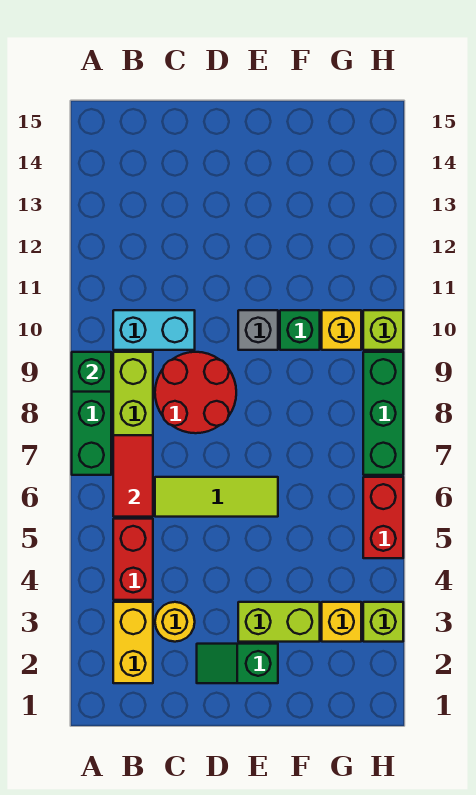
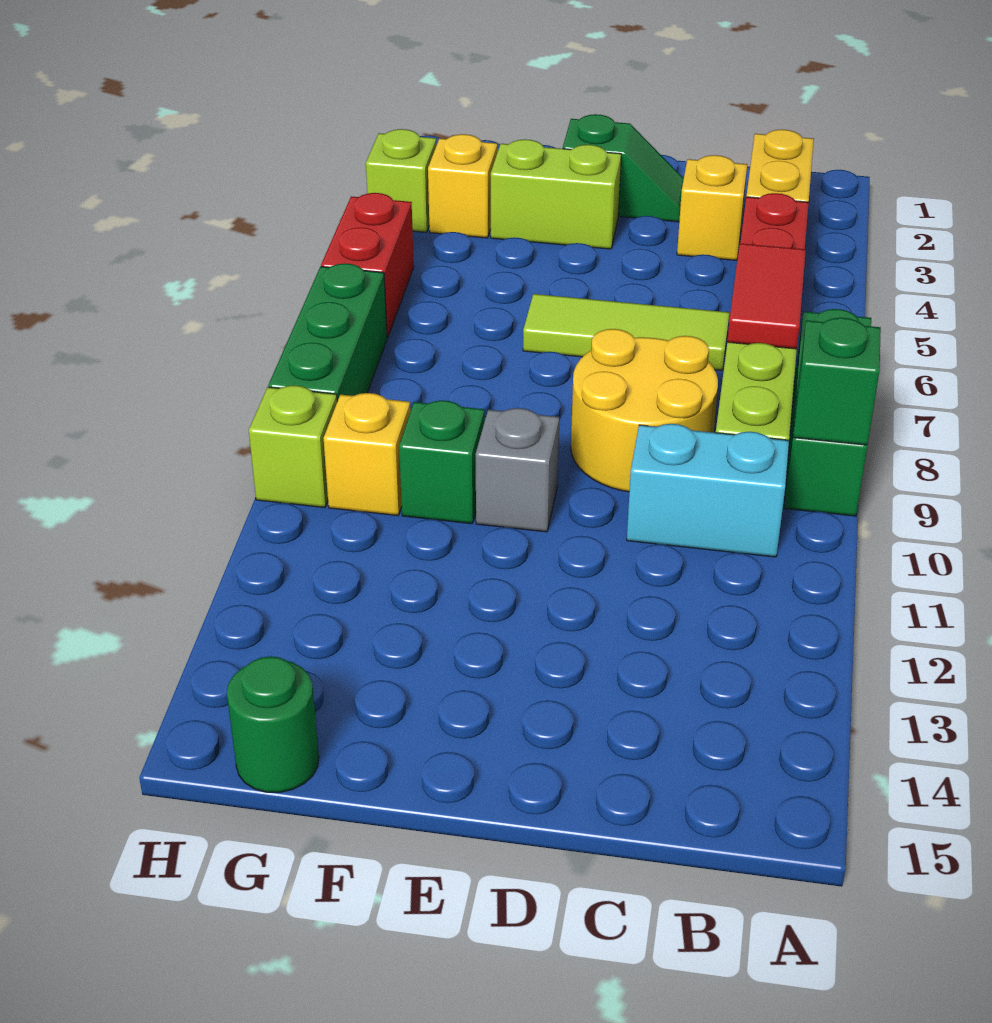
yellow round brick C3 level 1 -> yellow brick C3 level 1
red round brick C8:D9 level 1 -> yellow round brick C8:D9 level 1
none -> green round brick G15 level 1

